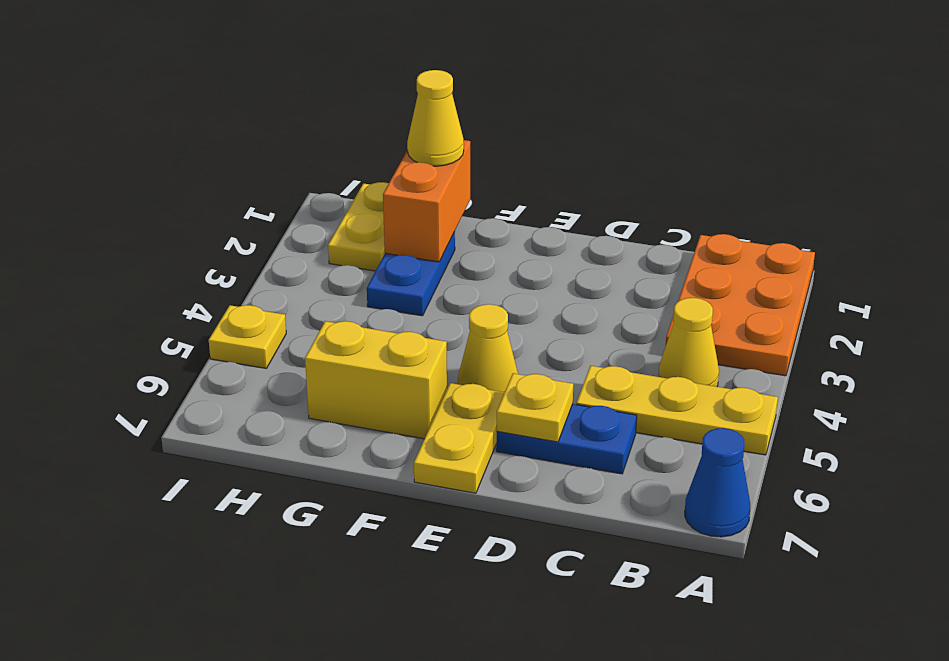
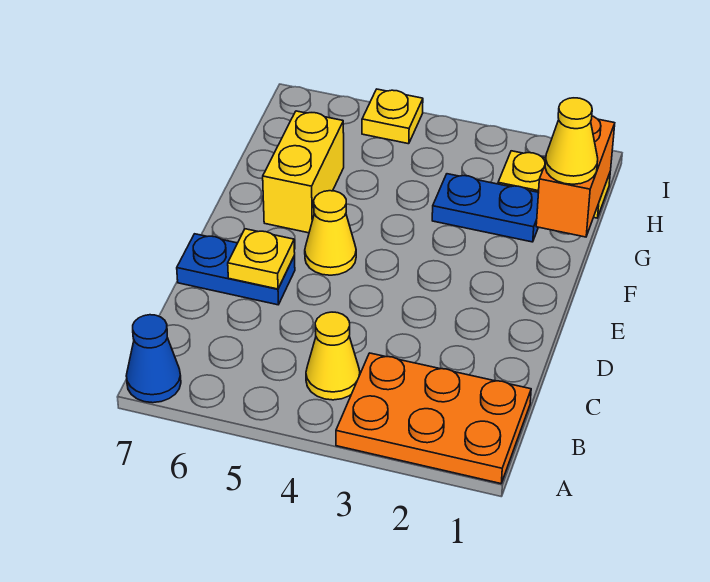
yellow plate A5:C5 level 1 -> none
blue plate C6:D6 level 1 -> blue plate D6:D7 level 1
yellow plate E6:E7 level 1 -> none
orange brick G1:G2 level 2 -> orange brick G1:H1 level 2

